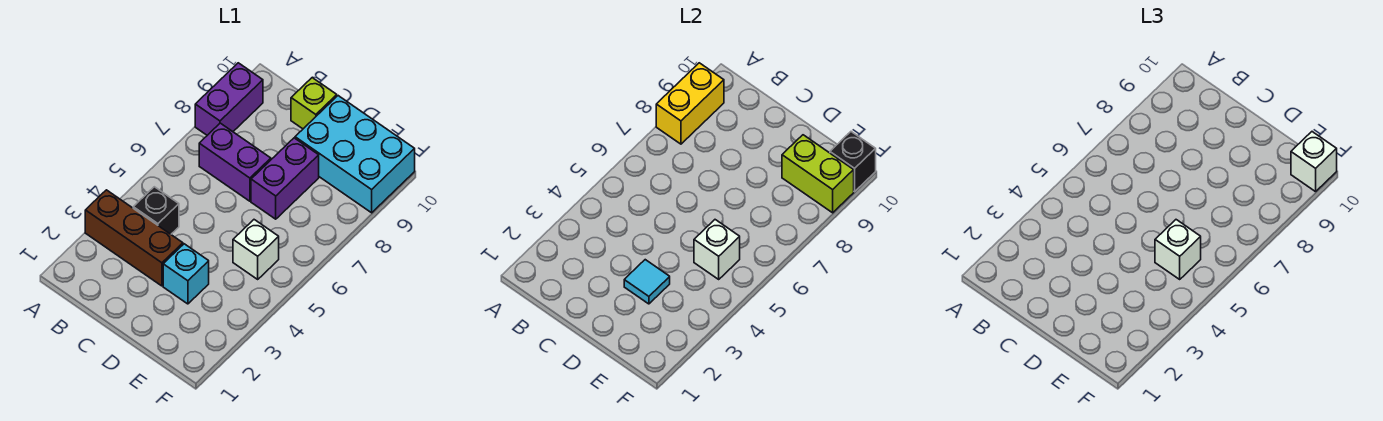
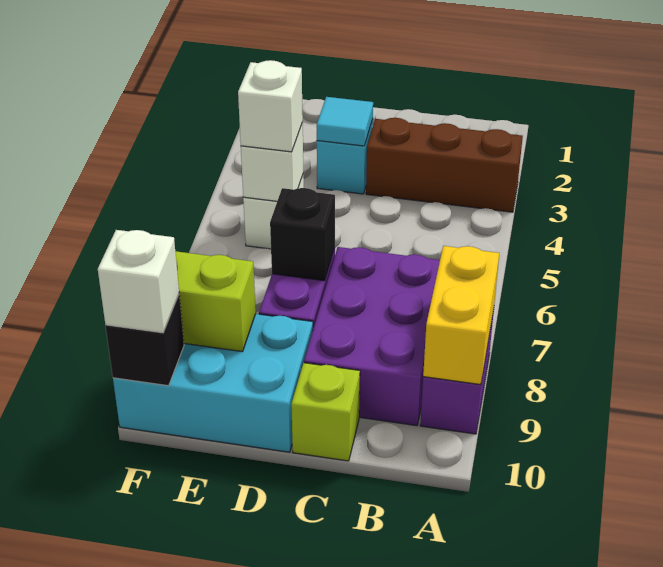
black brick B4 level 1 -> black brick D7 level 2
purple brick B7:C7 level 1 -> purple brick B7:C9 level 1

